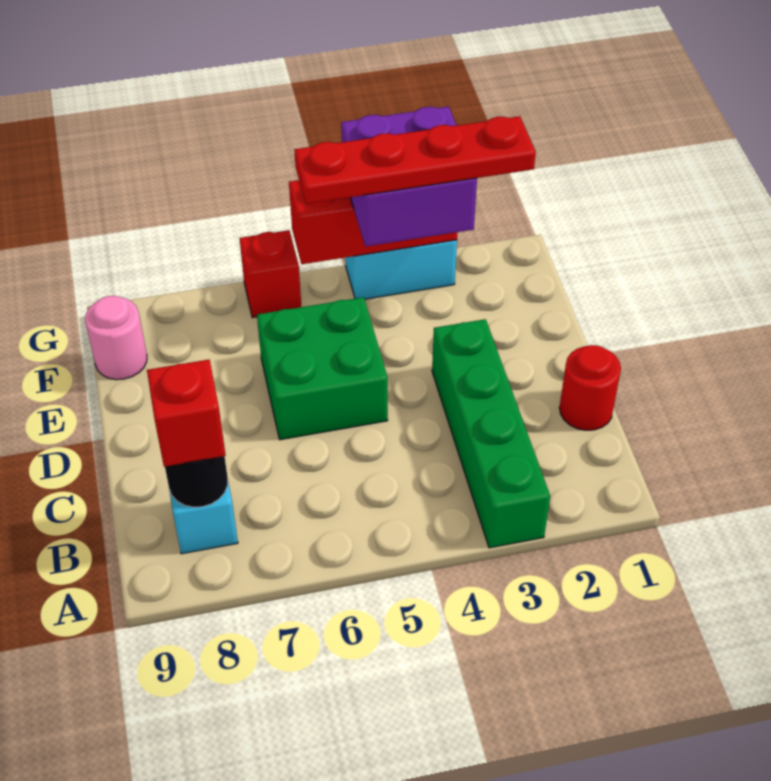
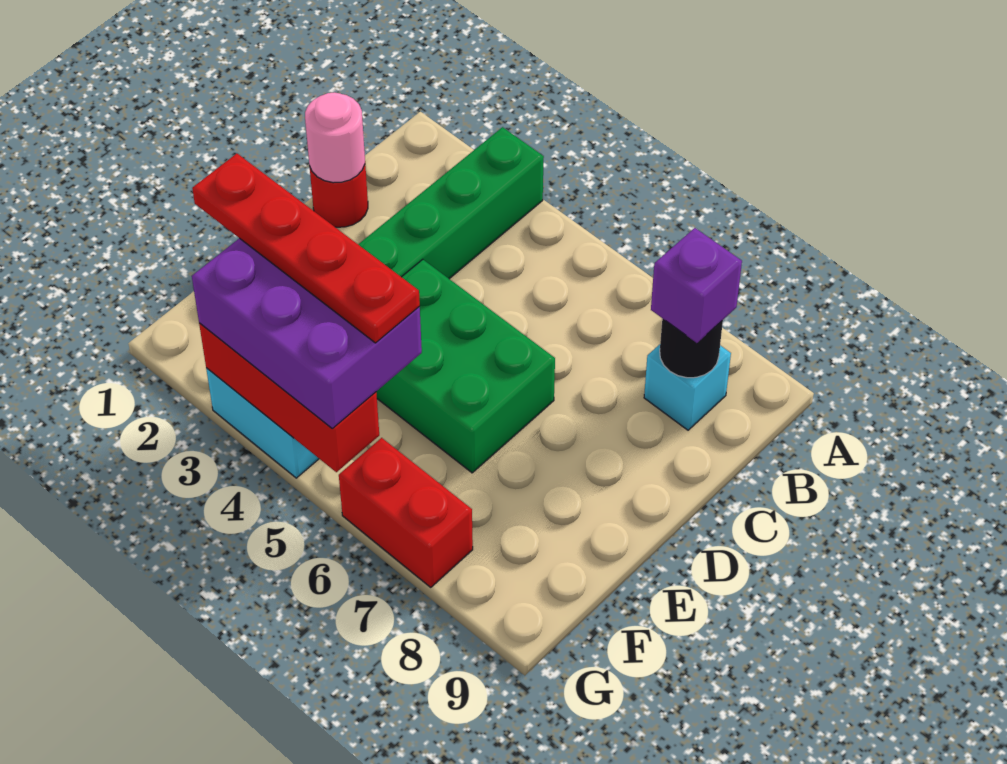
red brick B8 level 3 -> purple brick B8 level 3
green brick D5:E6 level 1 -> green brick D4:E6 level 1
purple brick F3:G4 level 3 -> purple brick F3:G5 level 3
pink round brick F9 level 1 -> pink round brick C1 level 2
red brick G6 level 1 -> red brick G6:G7 level 1

